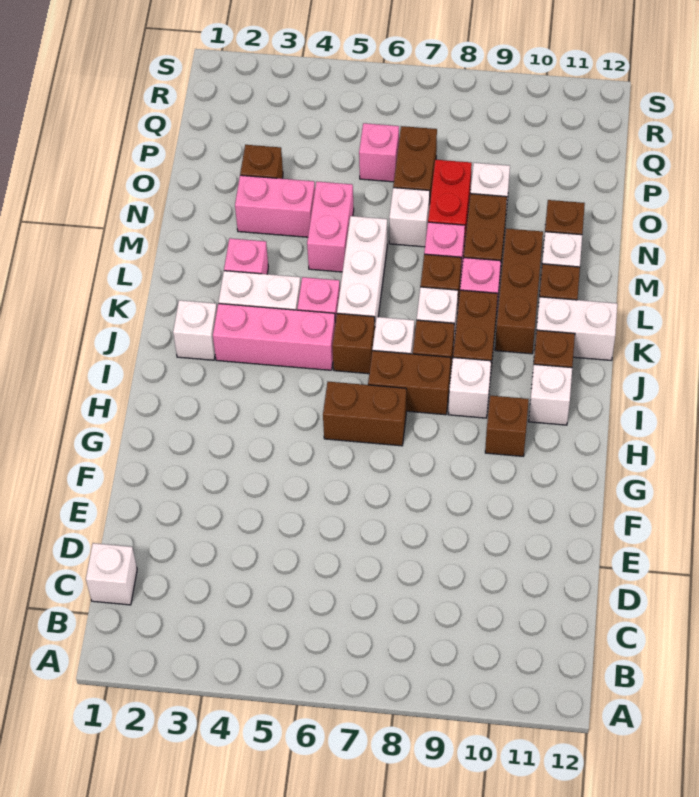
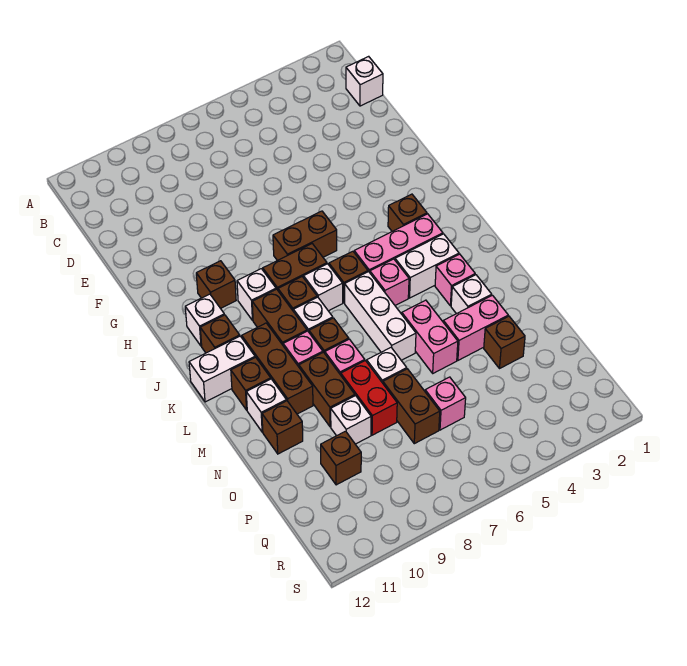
none -> brown brick I3 level 1
white brick J2 level 1 -> white brick M3 level 1
none -> brown brick P10 level 1

